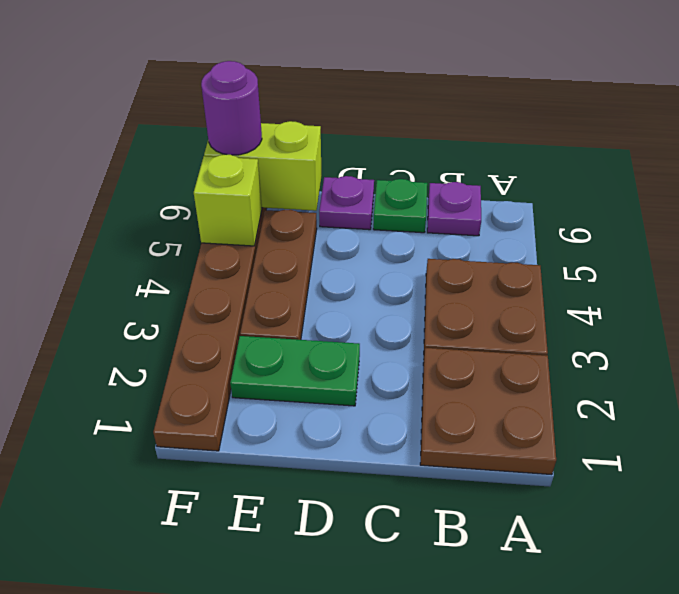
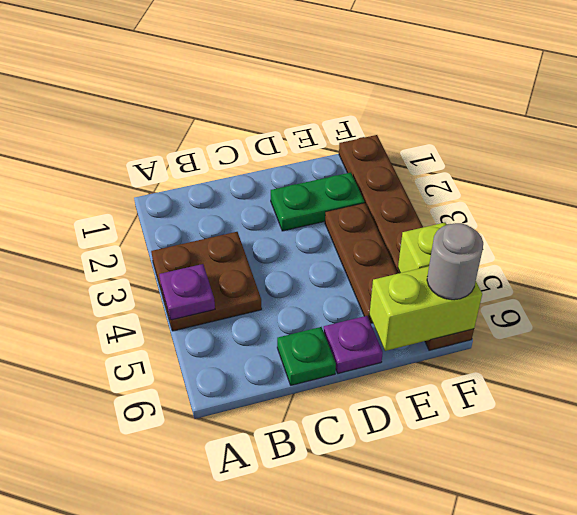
brown plate A1:B2 level 1 -> none
purple plate B6 level 1 -> purple plate A4 level 2
purple round brick F6 level 3 -> grey round brick F6 level 3

